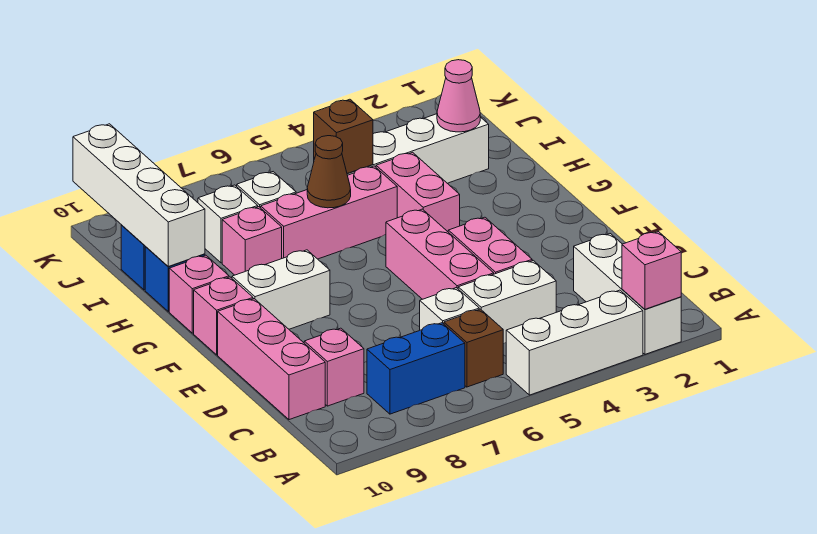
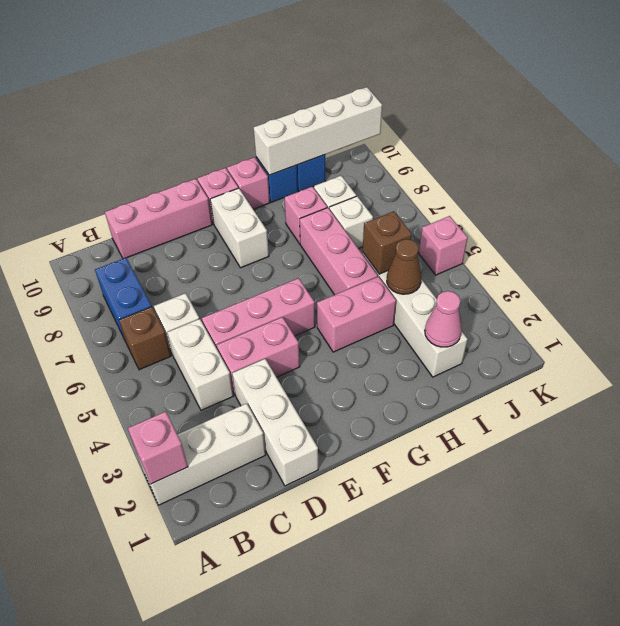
white brick A3:A5 level 1 -> white brick D1:D3 level 1
pink brick C9 level 1 -> pink brick K5 level 1
brown cone H6 level 2 -> brown cone I4 level 2

